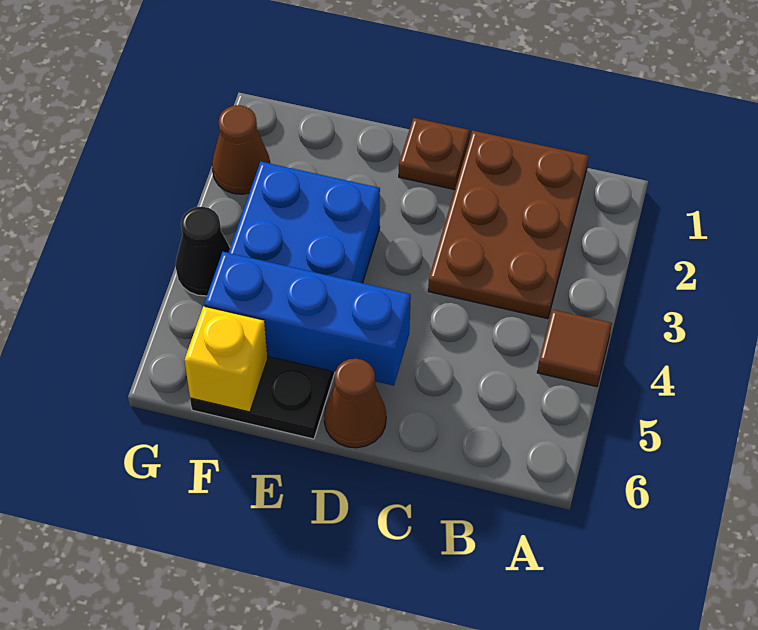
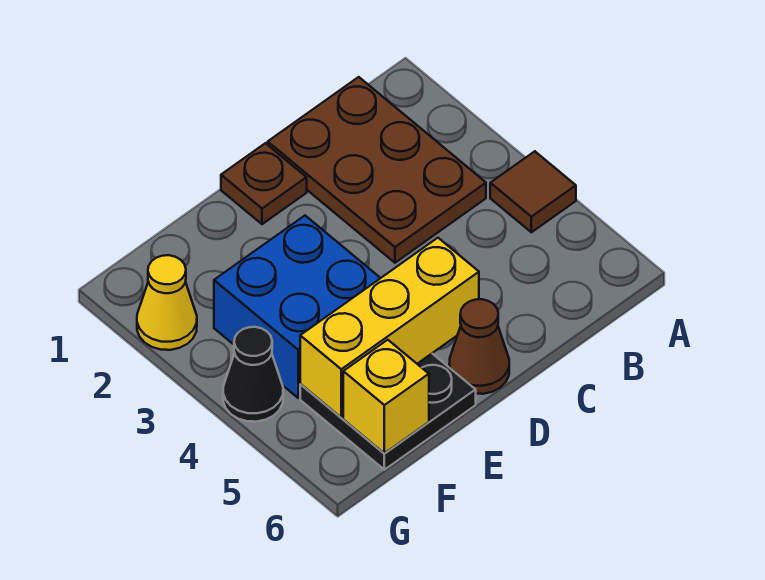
blue brick D5:F5 level 2 -> yellow brick D5:F5 level 2
brown cone G2 level 1 -> yellow cone G2 level 1

